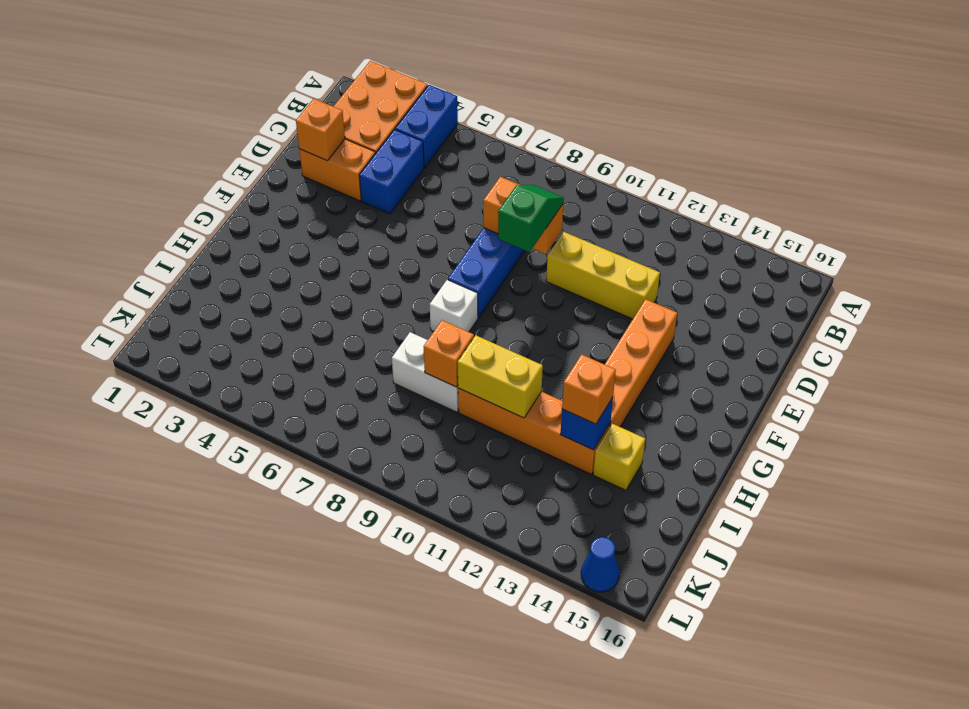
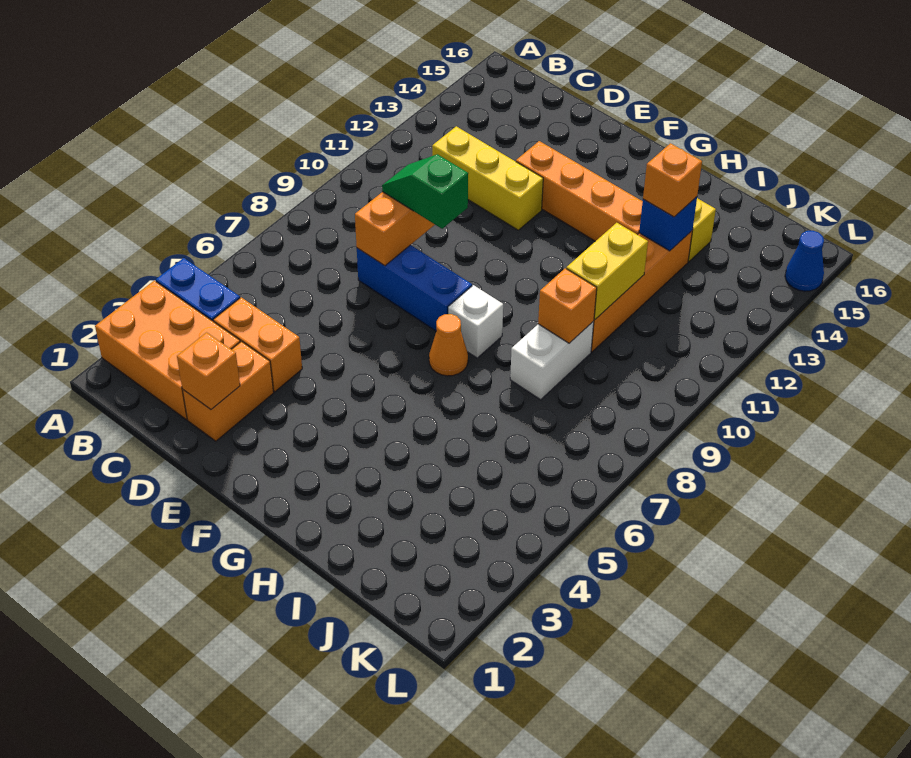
blue brick C4:D4 level 1 -> orange brick C4:D4 level 1
yellow brick D10:D12 level 1 -> yellow brick C12:E12 level 1
none -> orange cone G7 level 1

